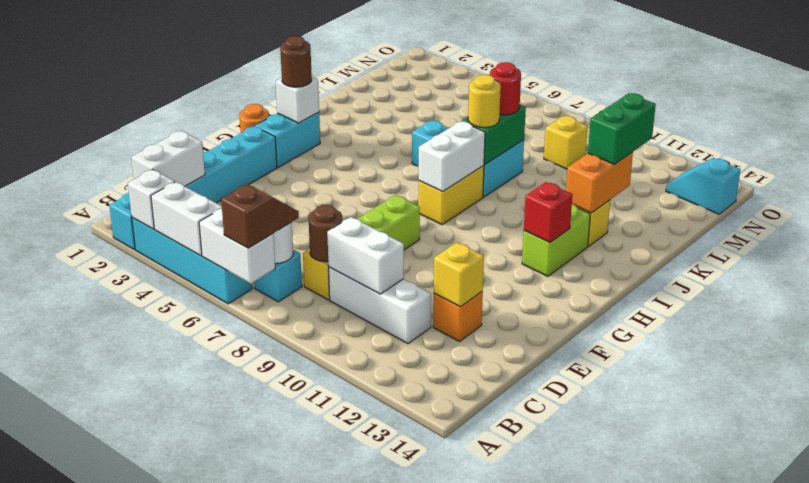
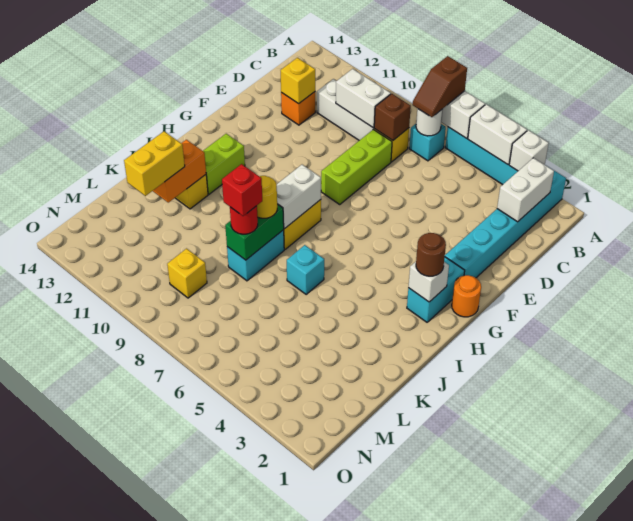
brown round brick C8 level 2 -> brown brick C8 level 2
red brick H12 level 2 -> red brick K8 level 4
green brick K12:L12 level 3 -> yellow brick K12:L12 level 3
cyan slope N13:N14 level 1 top 14 -> none

